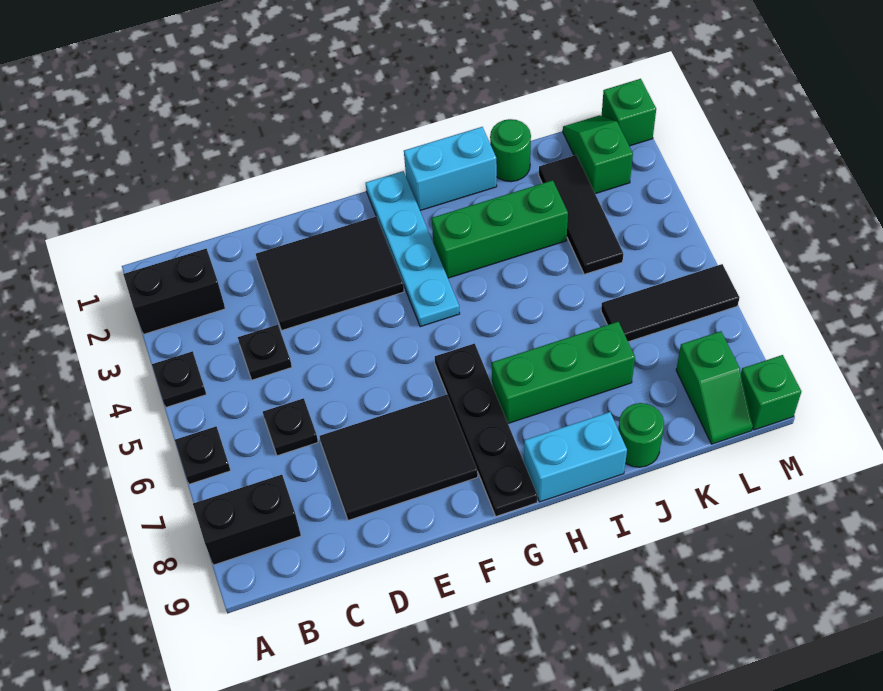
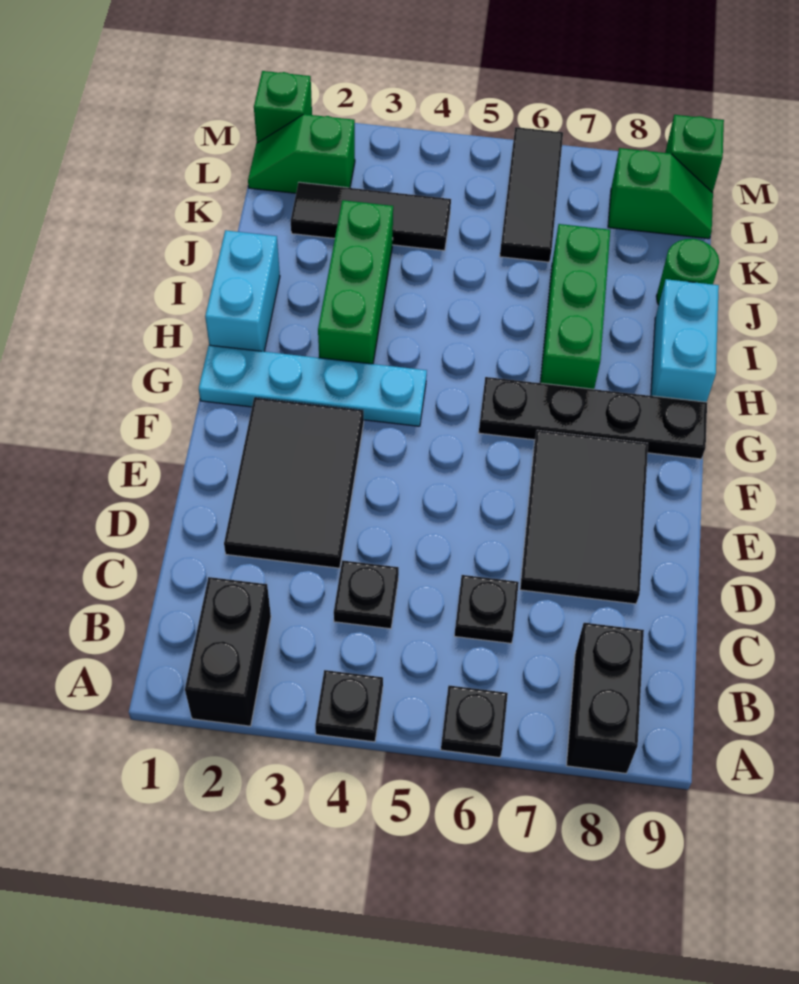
green round brick J1 level 1 -> none

